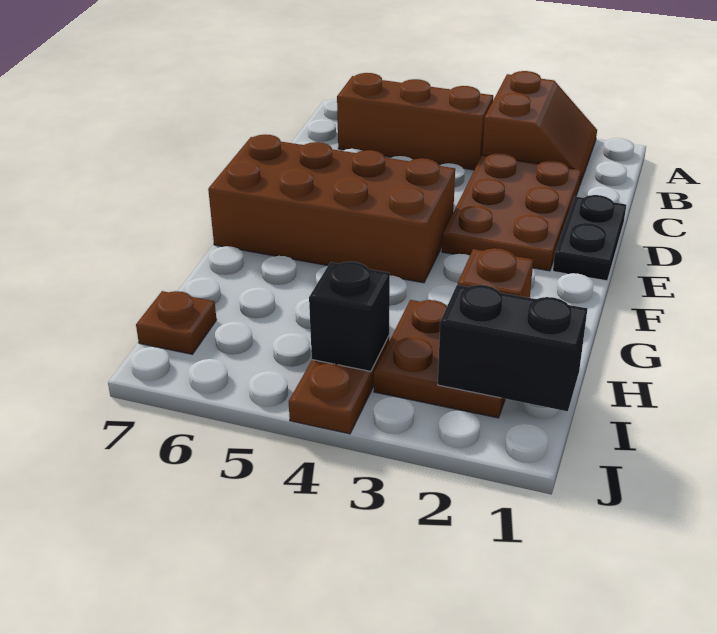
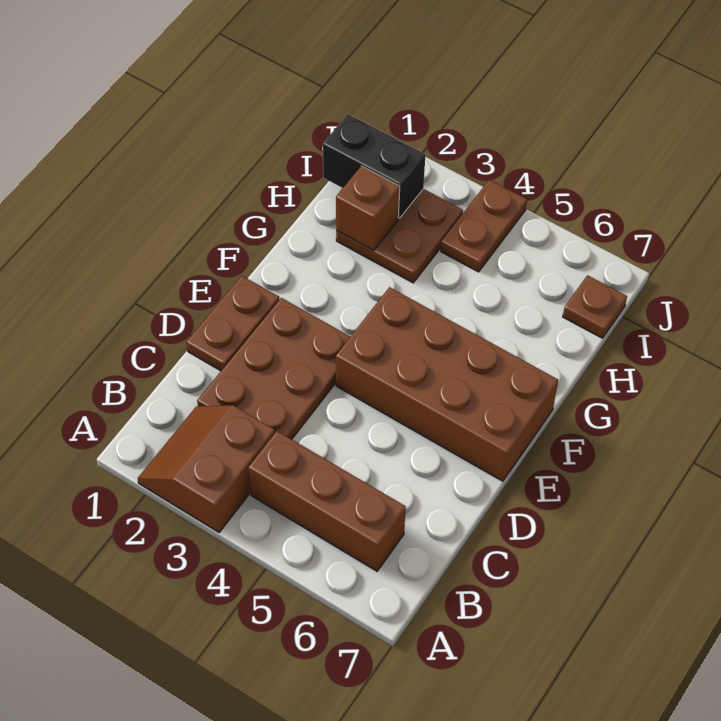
black plate D1:E1 level 1 -> brown plate D1:E1 level 1
black brick I4 level 2 -> none

